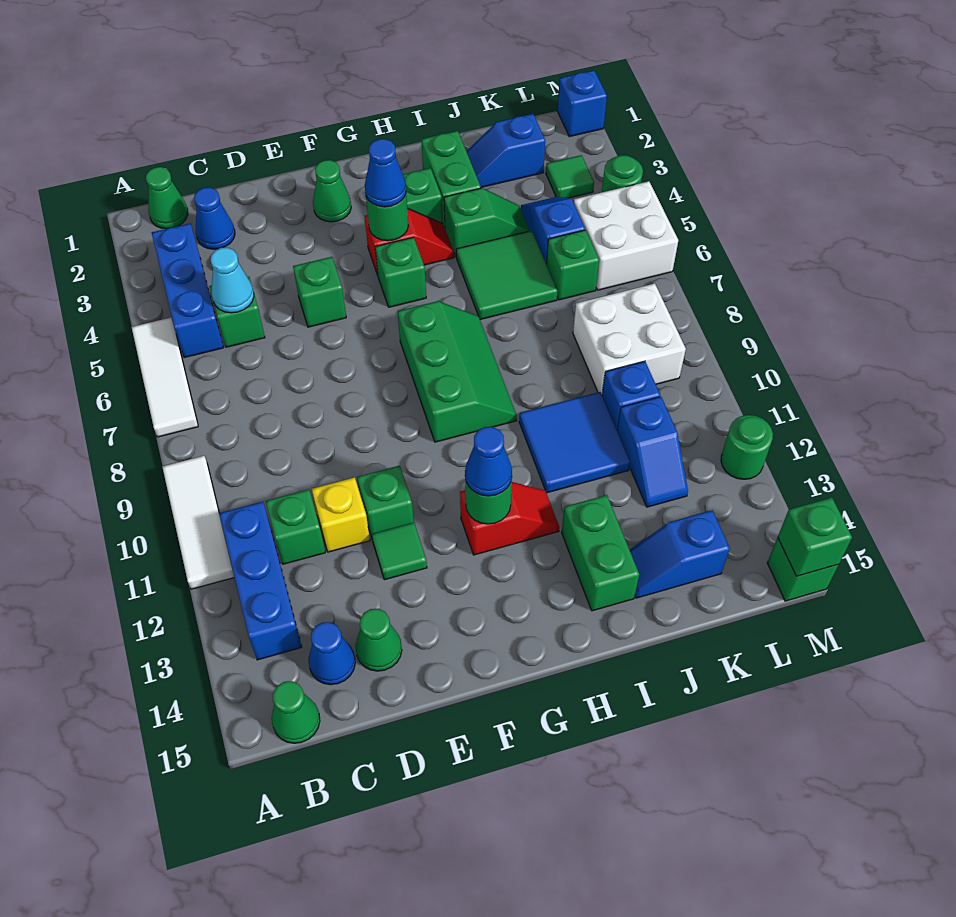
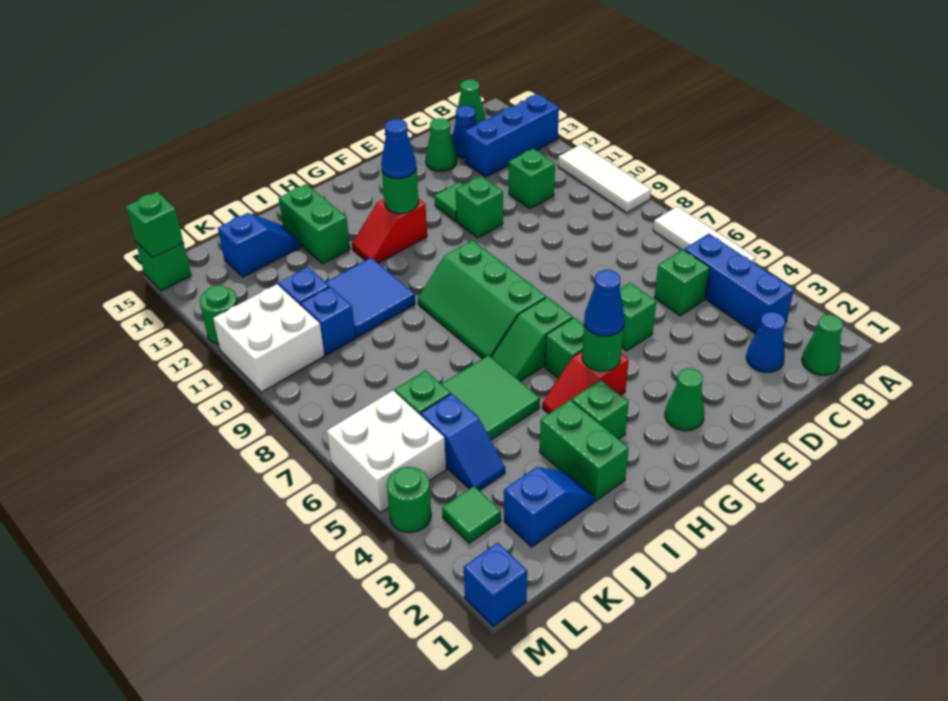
blue brick B11:B13 level 1 -> blue brick A13:C13 level 1
cyan cone C5 level 2 -> none
yellow brick D11 level 1 -> none
green slope I4:J4 level 1 top I -> green slope G6:H6 level 1 top G
white brick K8:L9 level 1 -> white brick L10:M11 level 1

